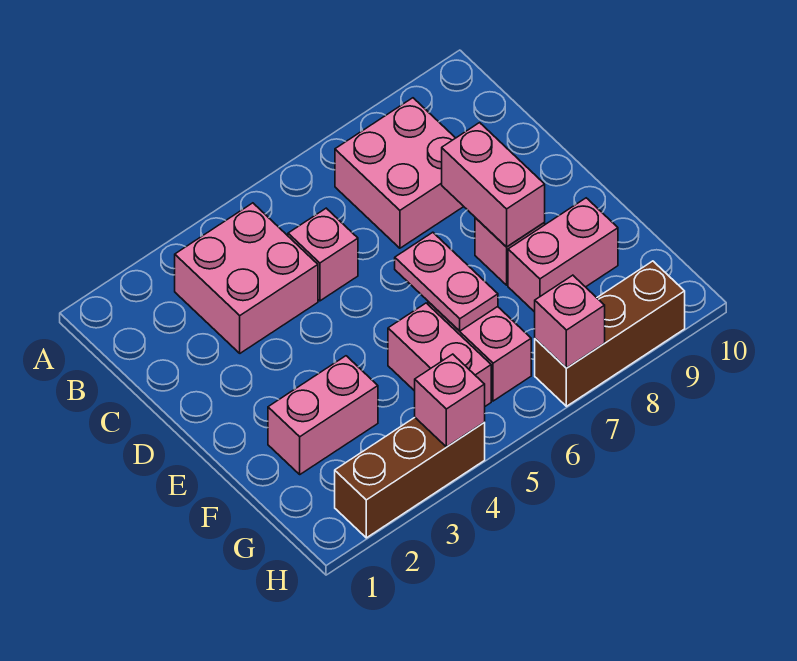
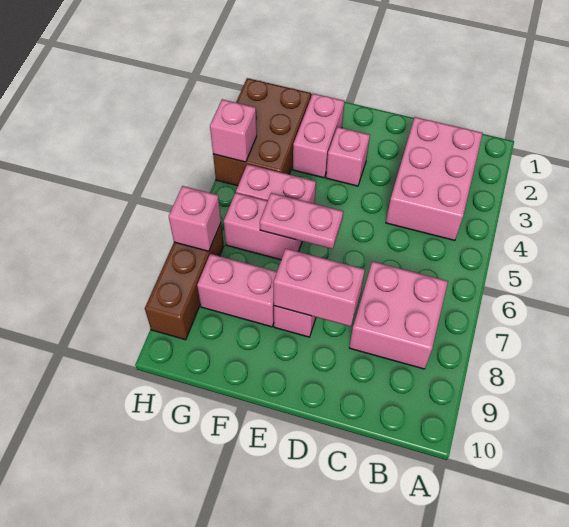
pink brick B3:C4 level 1 -> pink brick B2:C4 level 1
pink brick C5 level 1 -> pink brick E3 level 1
pink brick F8:F9 level 1 -> pink brick F8:G8 level 1
brown brick H2:H4 level 1 -> brown brick G2:H4 level 1

